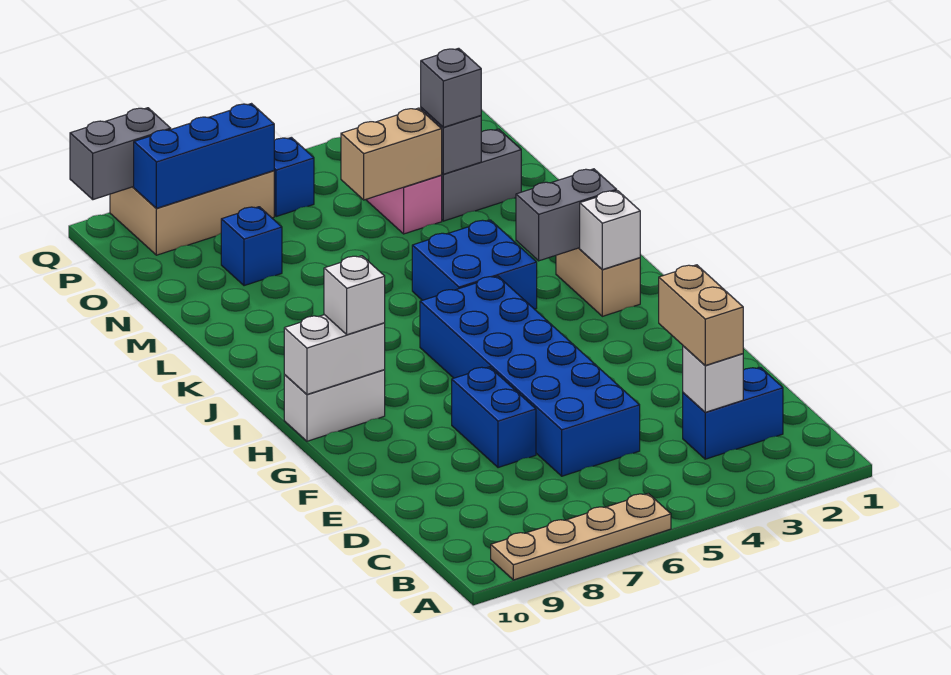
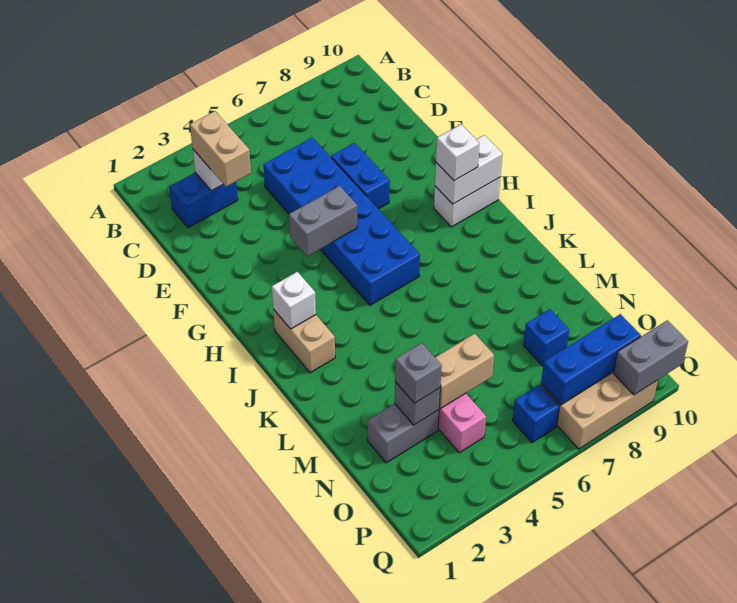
tan plate A6:A9 level 1 -> none
grey brick J2:J3 level 2 -> grey brick G4:G5 level 2
blue brick J4:K5 level 1 -> none

